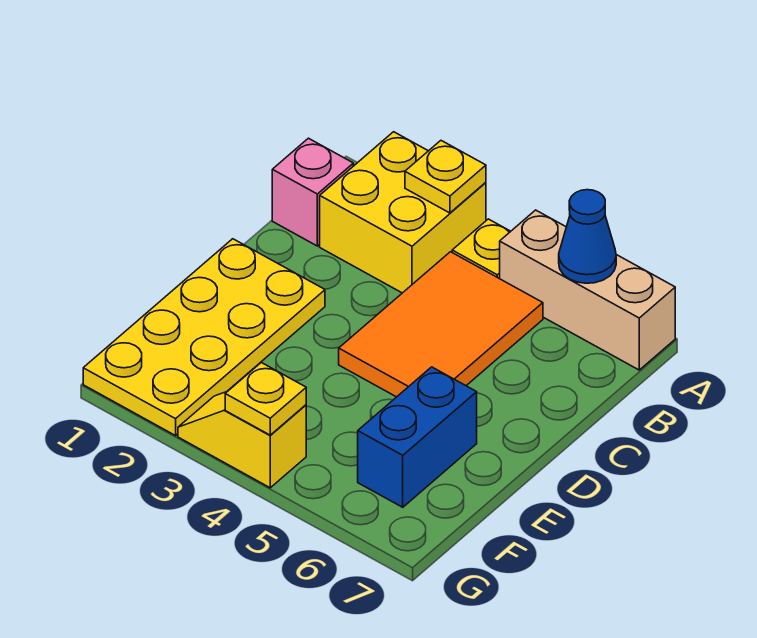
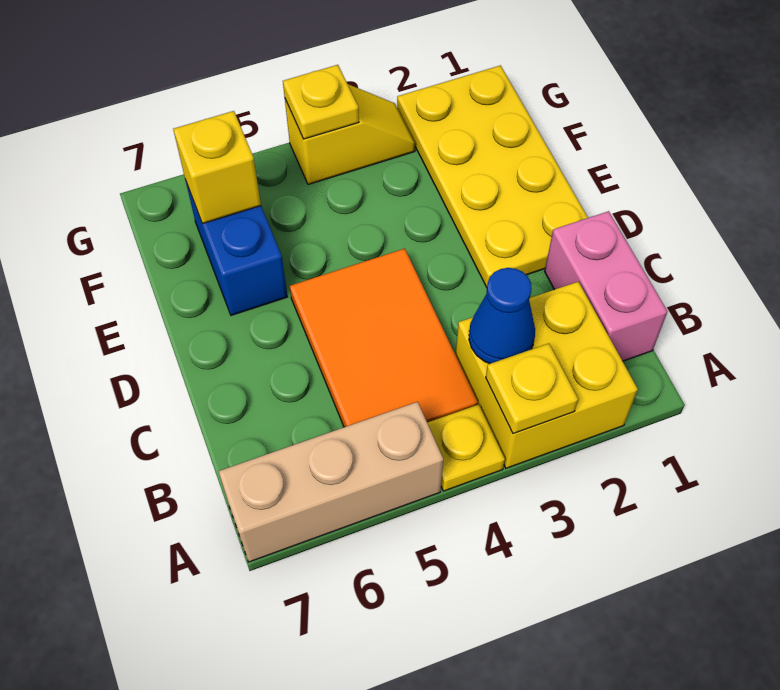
blue cone A6 level 2 -> blue cone B3 level 2
pink brick B1 level 1 -> pink brick B1:C1 level 1
none -> yellow brick F6 level 2

